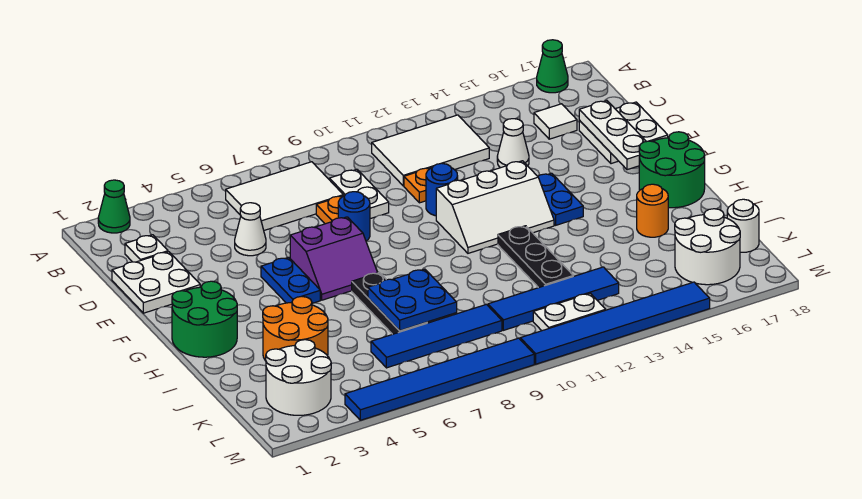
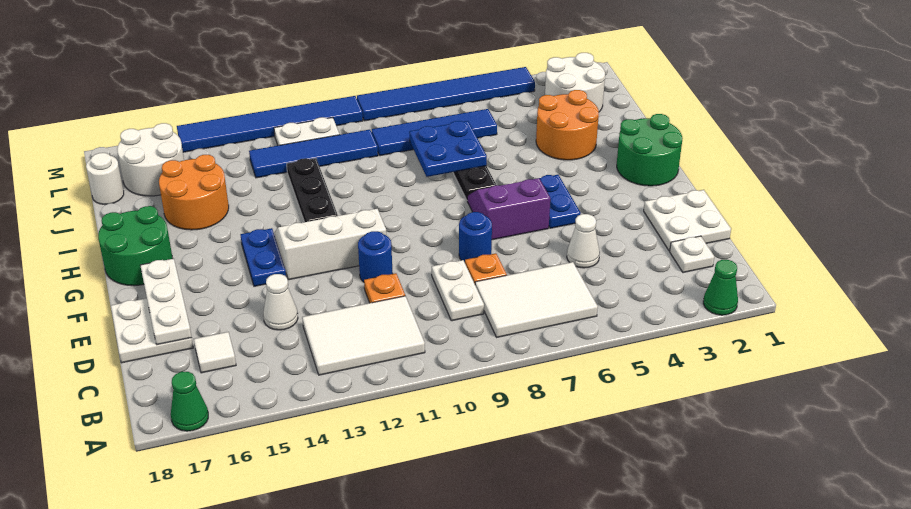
orange round brick I16 level 1 -> orange round brick I15:J16 level 1

